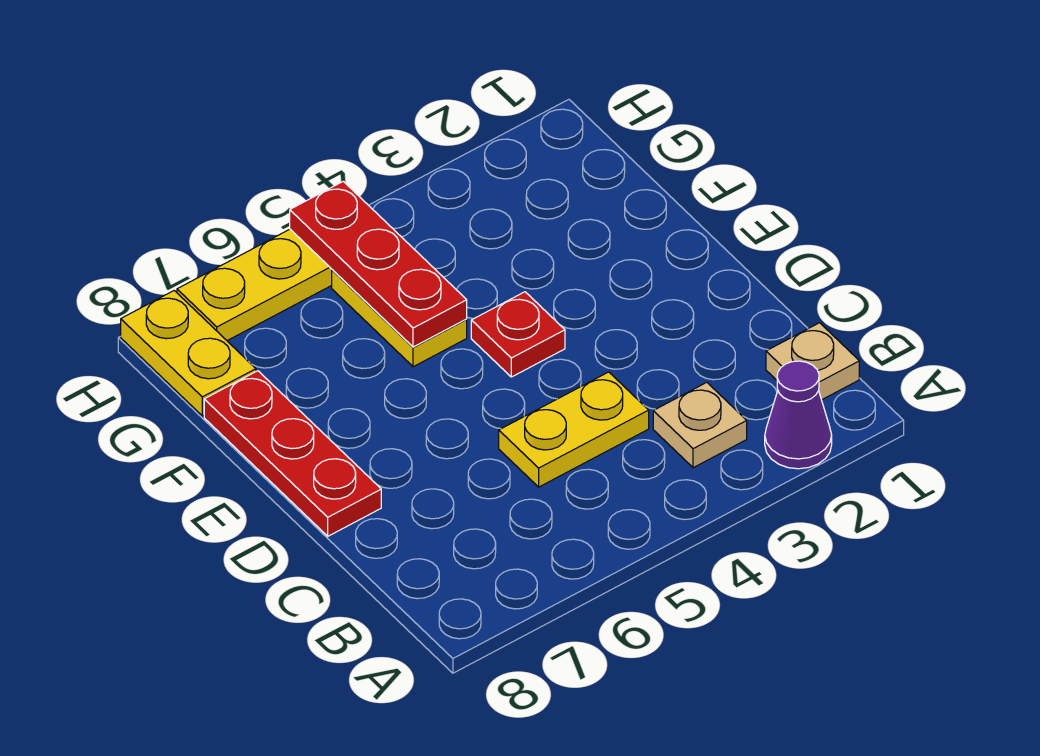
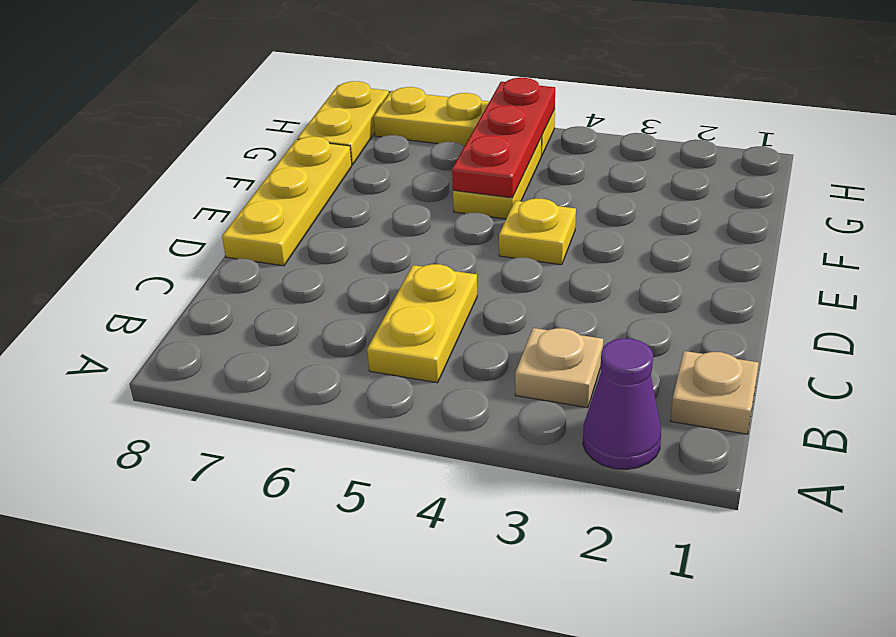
yellow plate C4:C5 level 1 -> yellow plate B5:C5 level 1
red plate D8:F8 level 1 -> yellow plate D8:F8 level 1
red plate E4 level 1 -> yellow plate E4 level 1

